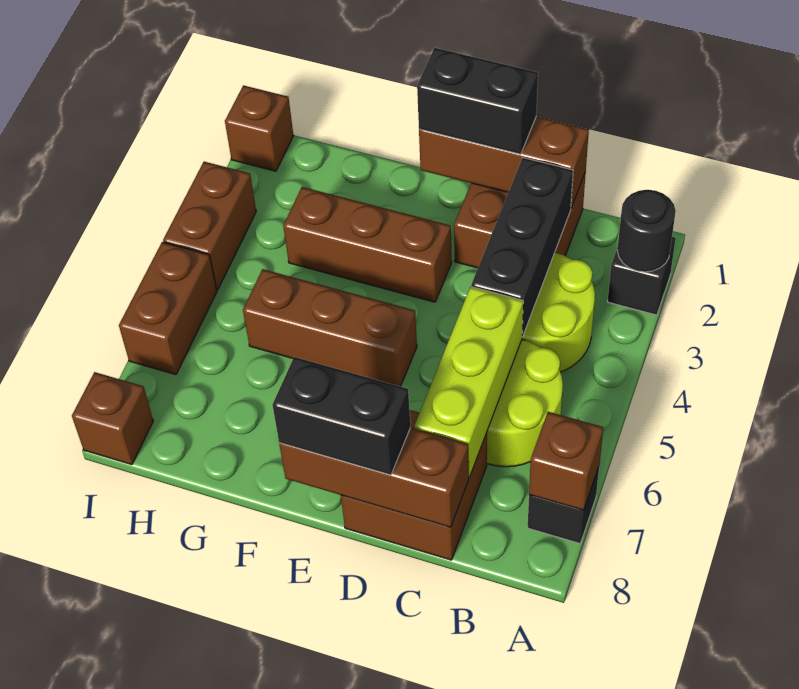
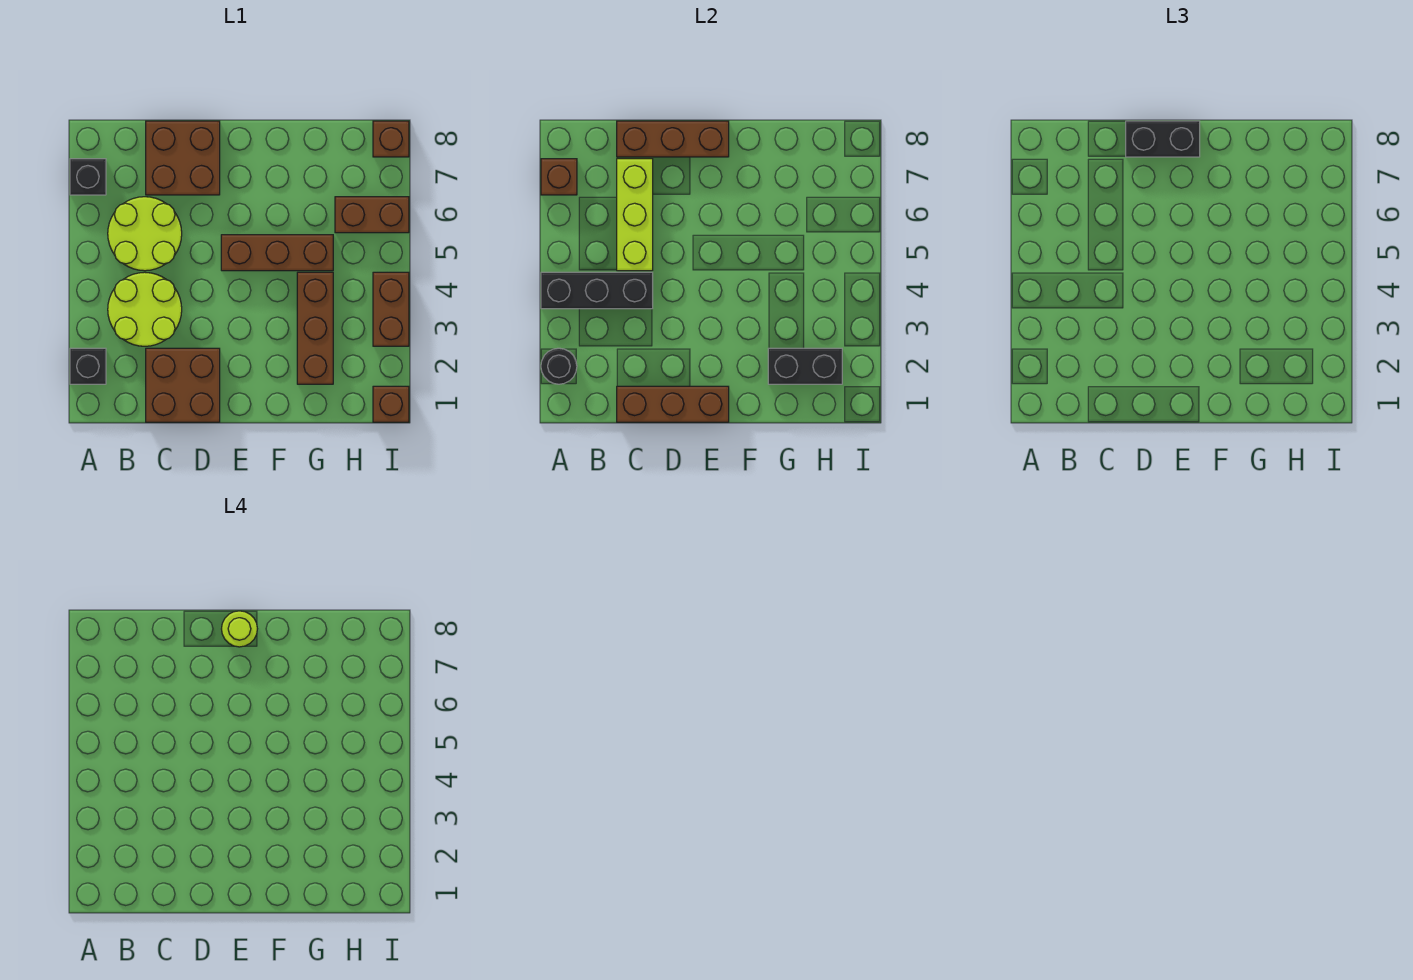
black brick C2:C4 level 2 -> black brick A4:C4 level 2
black brick D1:E1 level 3 -> black brick G2:H2 level 2
brown brick E3:G3 level 1 -> brown brick G2:G4 level 1
none -> lime round brick E8 level 4
brown brick I5:I6 level 1 -> brown brick H6:I6 level 1

